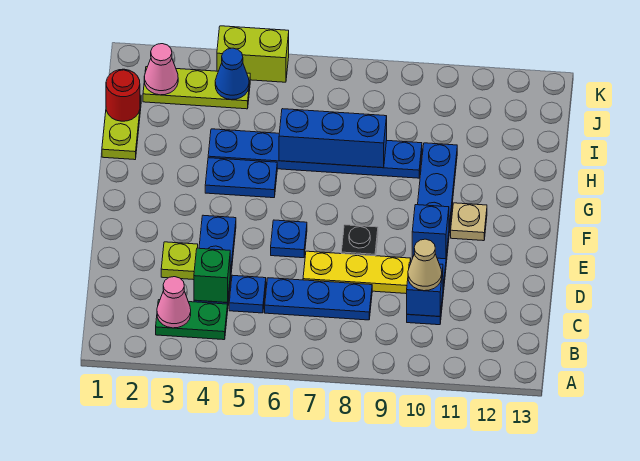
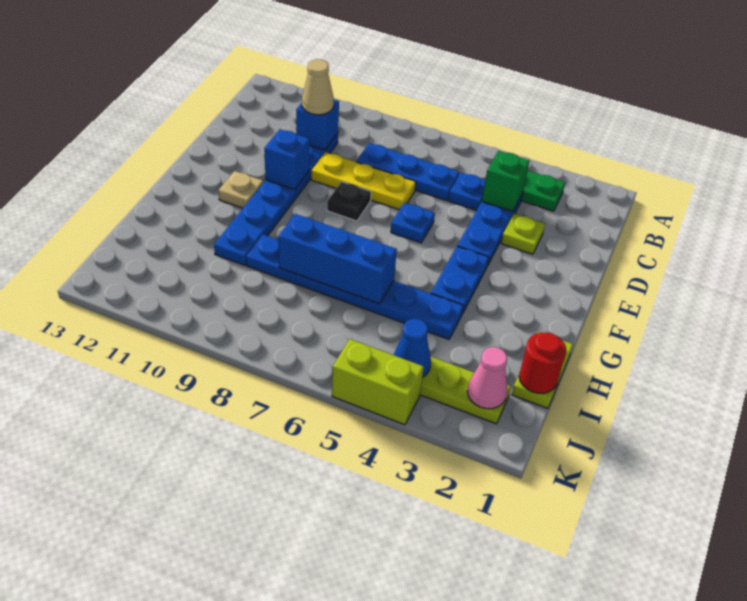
pink cone B3 level 2 -> none
blue plate G4:G5 level 1 -> blue plate F4:G4 level 1

